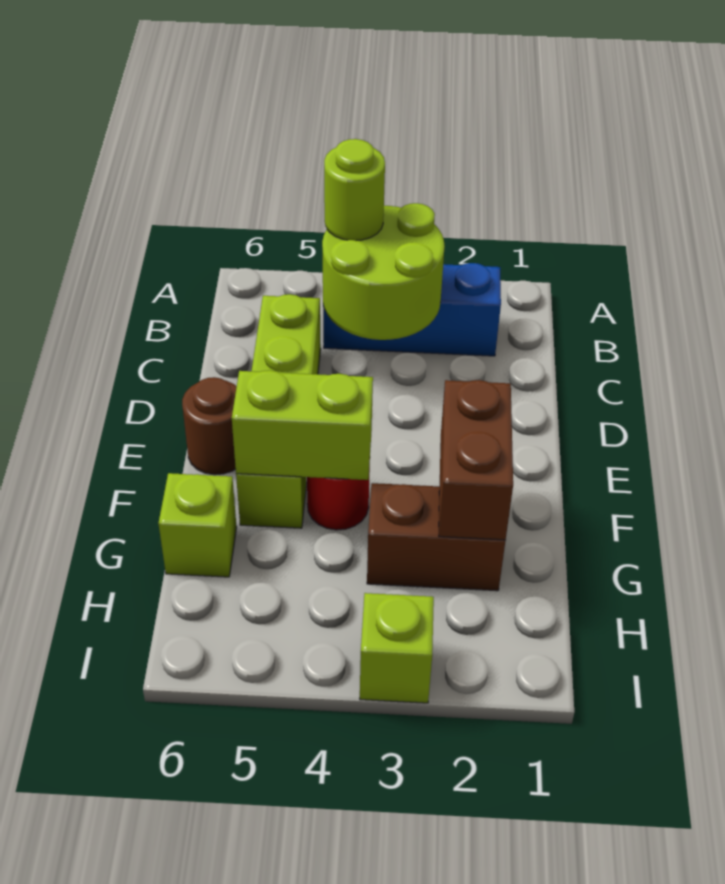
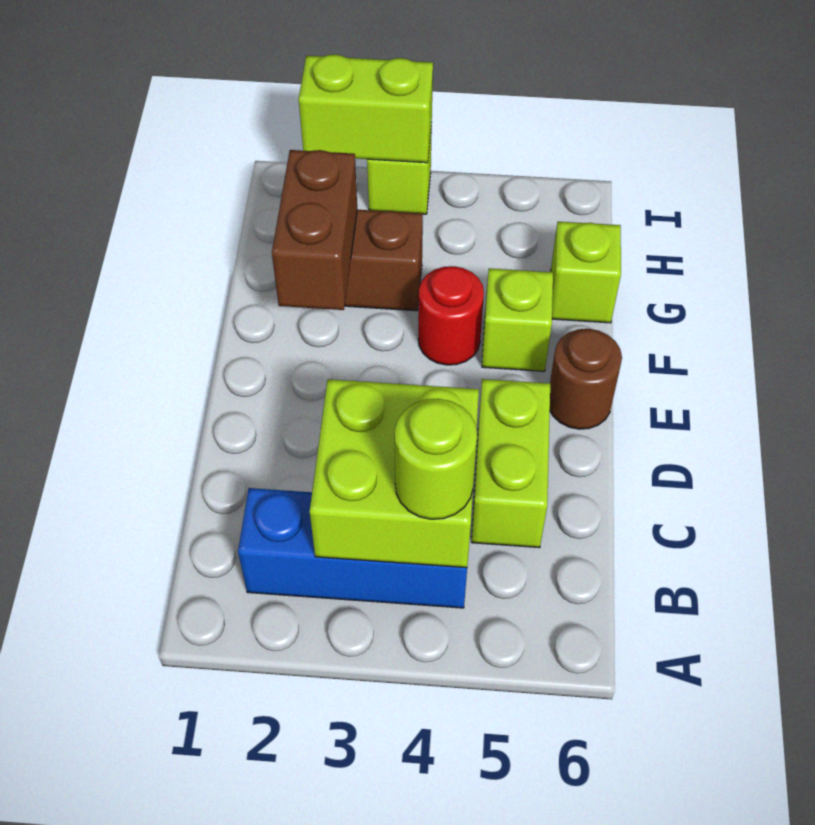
lime round brick B3:C4 level 2 -> lime brick B3:C4 level 2
lime brick F4:F5 level 2 -> lime brick I2:I3 level 2

